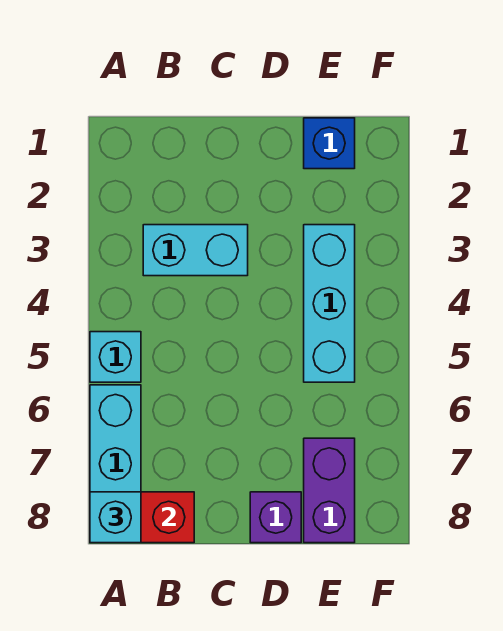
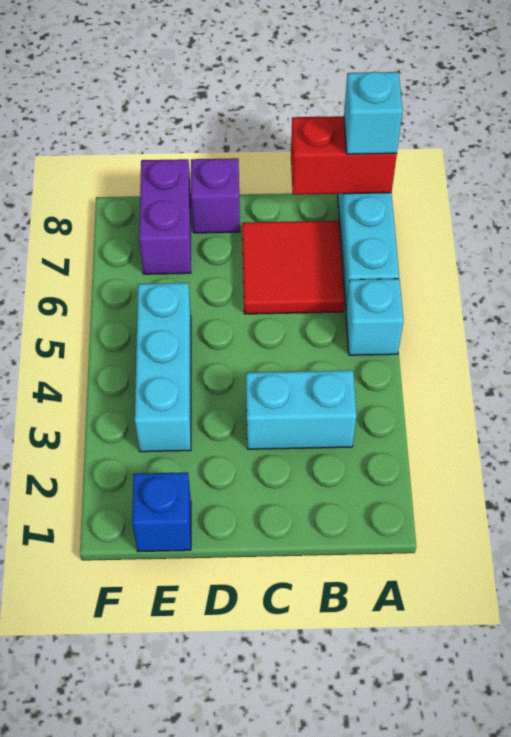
none -> red tile B6:C7 level 1

